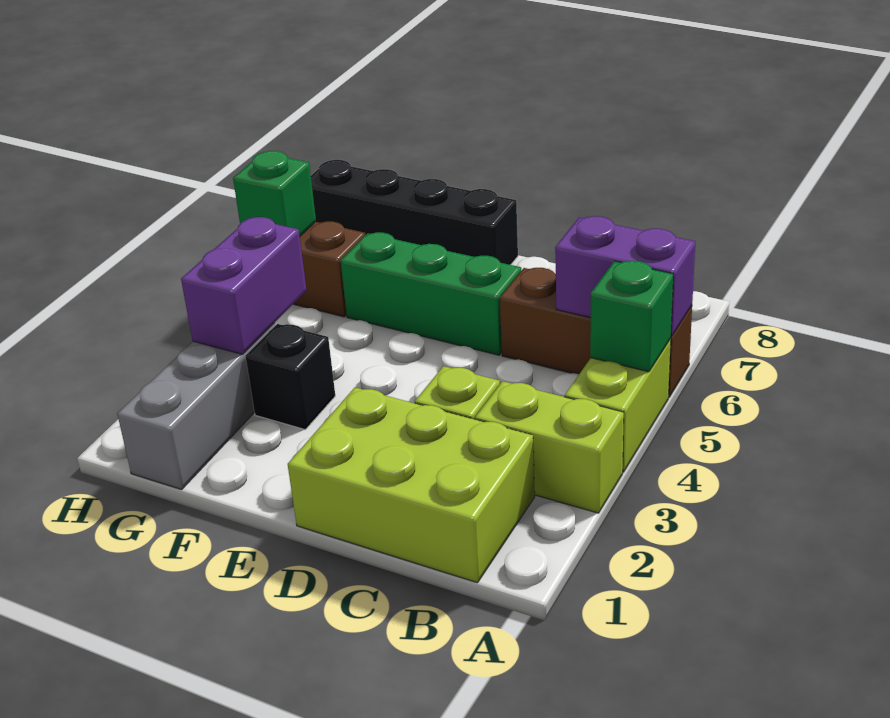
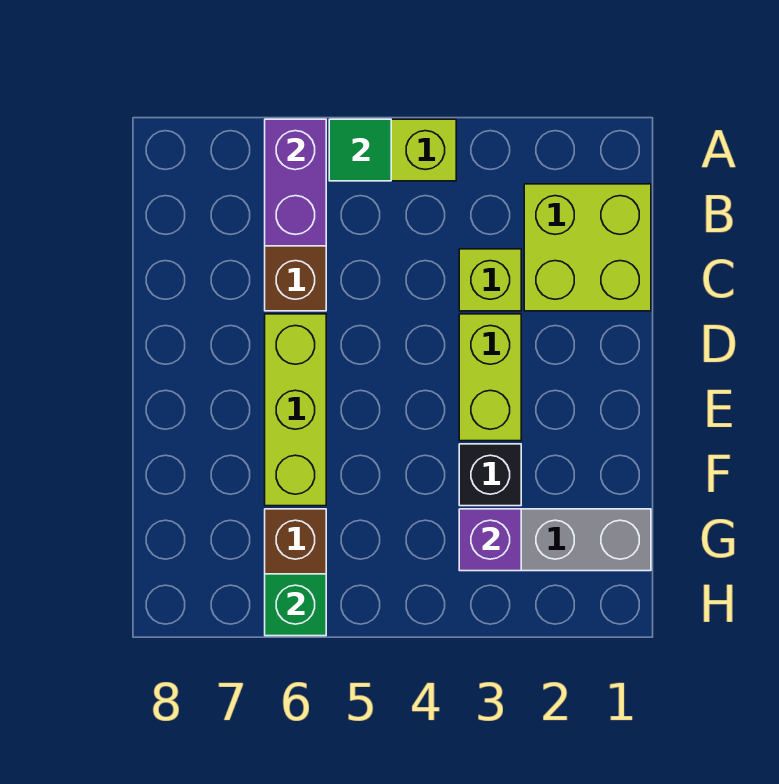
lime brick A3:B3 level 1 -> lime brick D3:E3 level 1
green brick A5 level 2 -> green tile A5 level 2
lime brick B1:D2 level 1 -> lime brick B1:C2 level 1
green brick D6:F6 level 1 -> lime brick D6:F6 level 1
black brick E8:H8 level 1 -> none
purple brick G3:G4 level 2 -> purple brick G3 level 2

